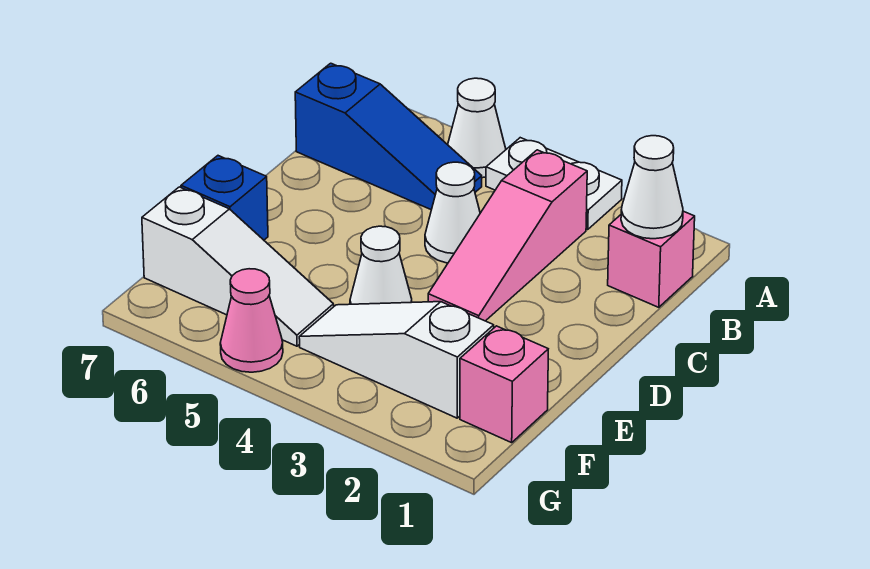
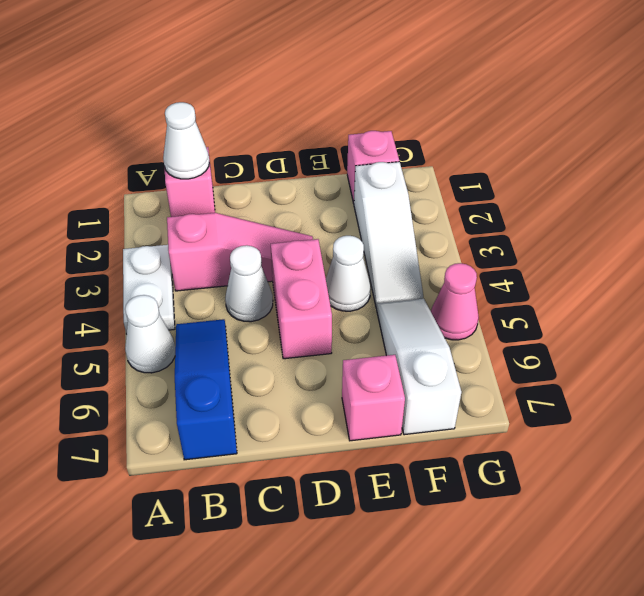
none -> pink brick D4:D5 level 1
blue brick E7 level 1 -> pink brick E7 level 1

